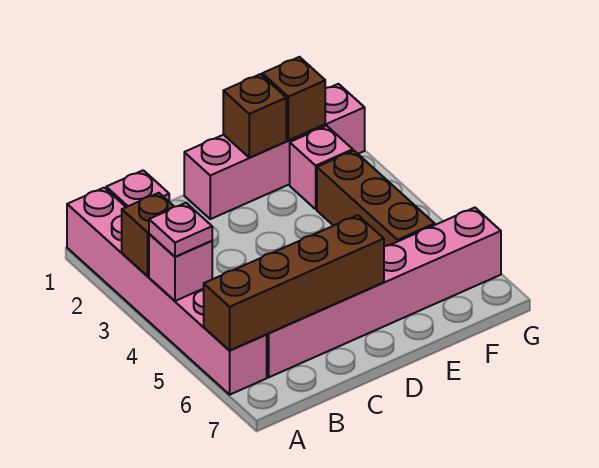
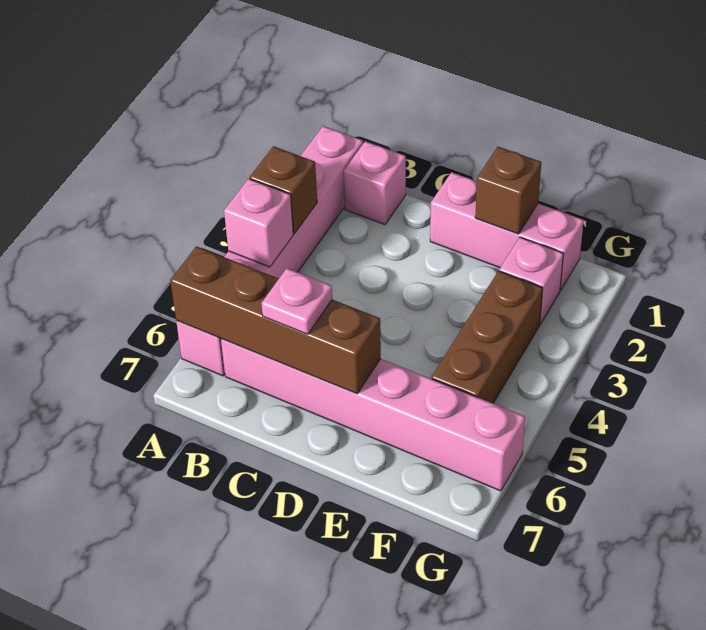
pink plate A4 level 3 -> pink plate C6 level 3
pink brick D1:G1 level 1 -> pink brick D1:F1 level 1
brown brick F1 level 2 -> none

